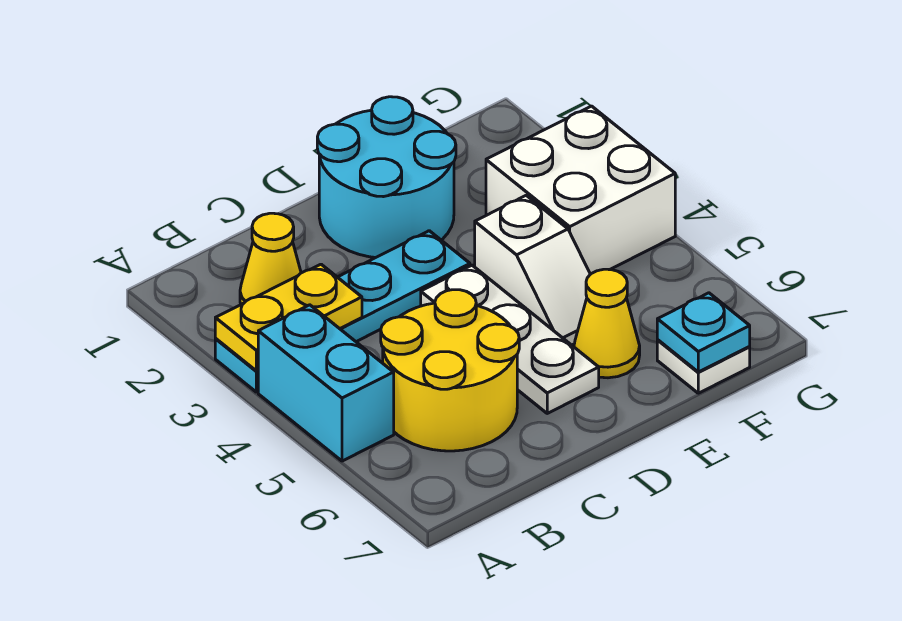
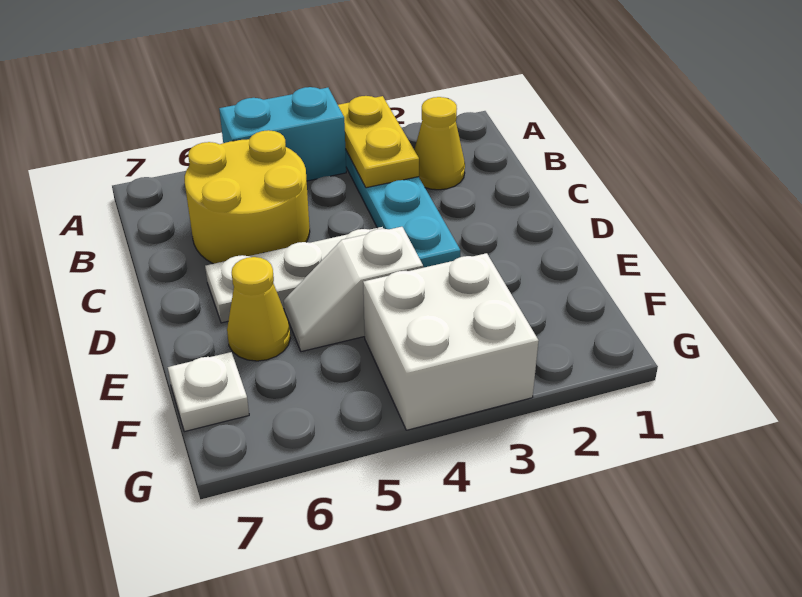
cyan round brick D1:E2 level 1 -> none
cyan plate F7 level 2 -> none

